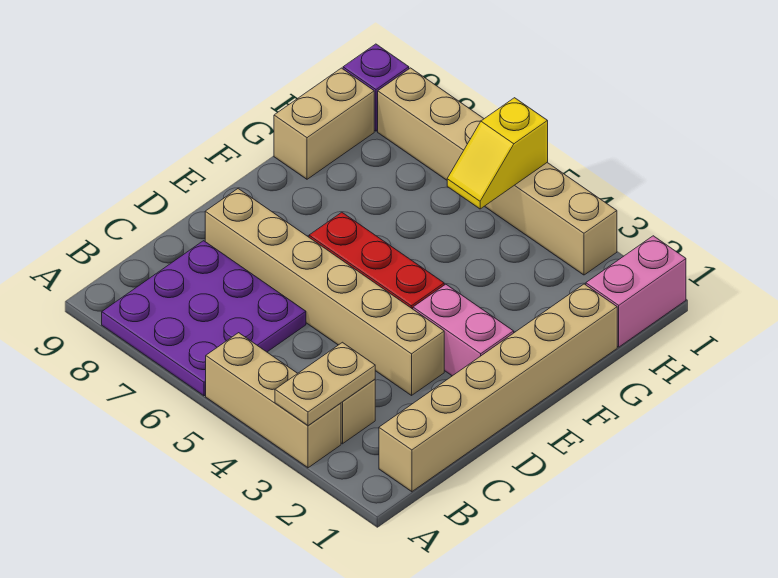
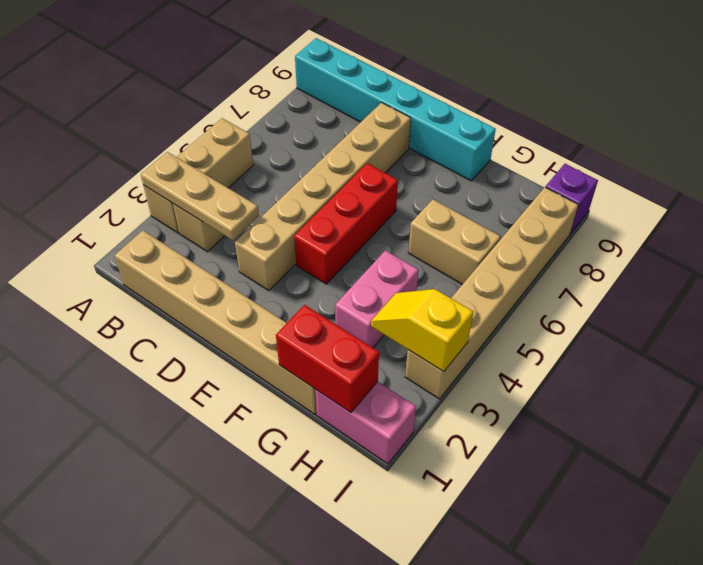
tan plate A3:B3 level 2 -> tan plate A3:C3 level 2
purple plate A6:C8 level 1 -> none
none -> cyan brick A9:F9 level 1
pink brick E2:E3 level 1 -> pink brick G3:G4 level 1
none -> red brick G1:H1 level 2
tan brick G9:H9 level 1 -> tan brick G6:H6 level 1
yellow slope H5:I5 level 2 top I -> yellow slope H3:I3 level 2 top I

